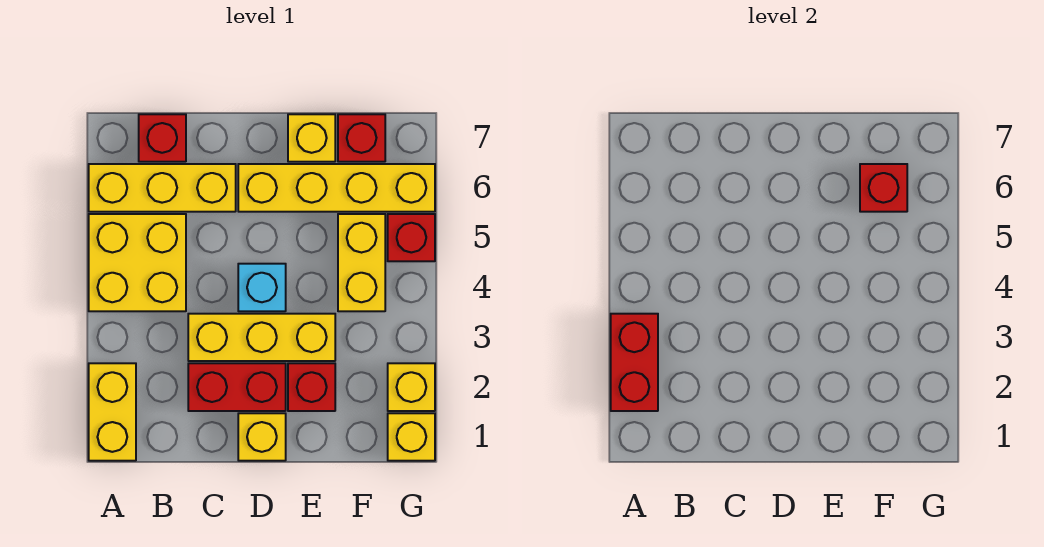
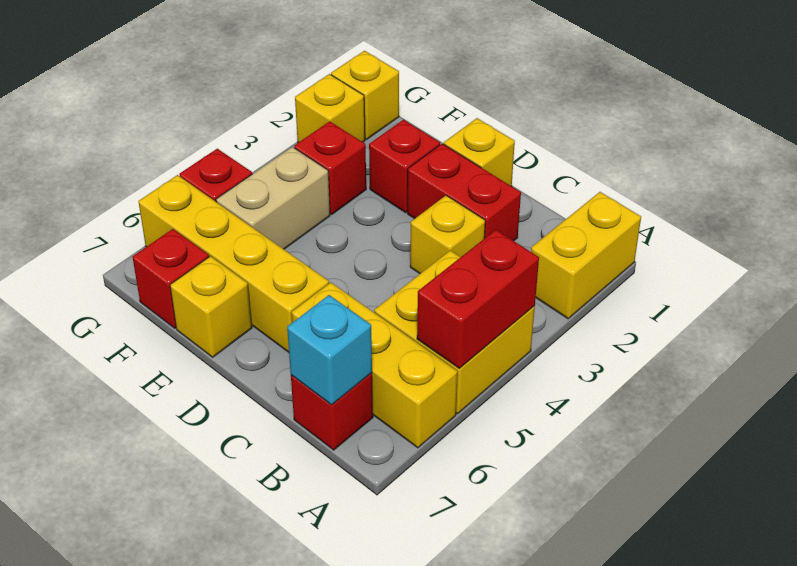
red brick A2:A3 level 2 -> red brick A4:A5 level 2
yellow brick C3:E3 level 1 -> yellow brick C3 level 1
cyan brick D4 level 1 -> cyan brick B7 level 2
yellow brick F4:F5 level 1 -> tan brick F4:F5 level 1
red brick F6 level 2 -> red brick F3 level 1

